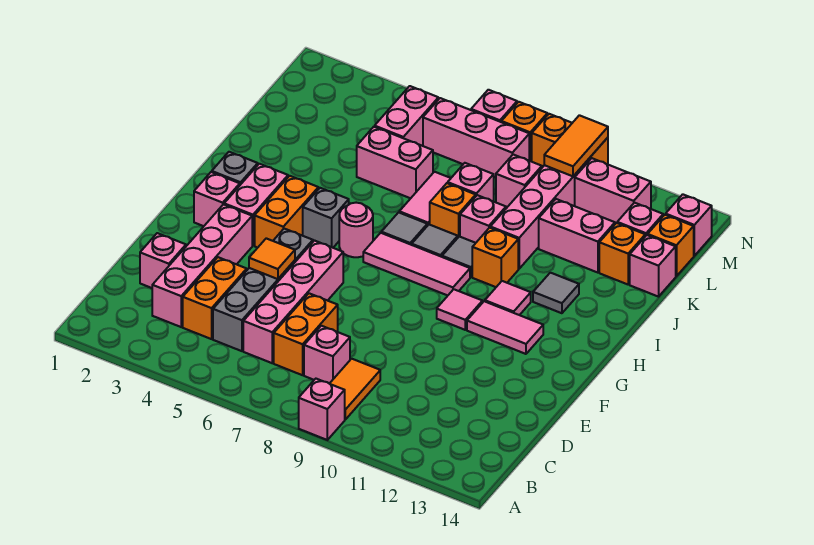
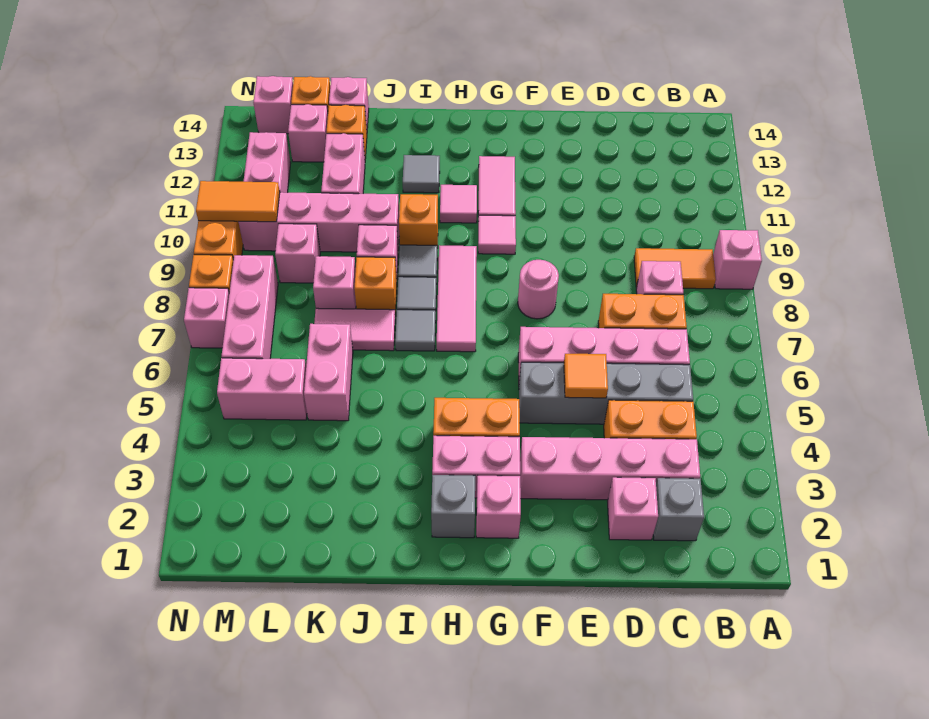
grey brick H5 level 1 -> grey brick C2 level 1
pink round brick H6 level 1 -> pink round brick F8 level 1

